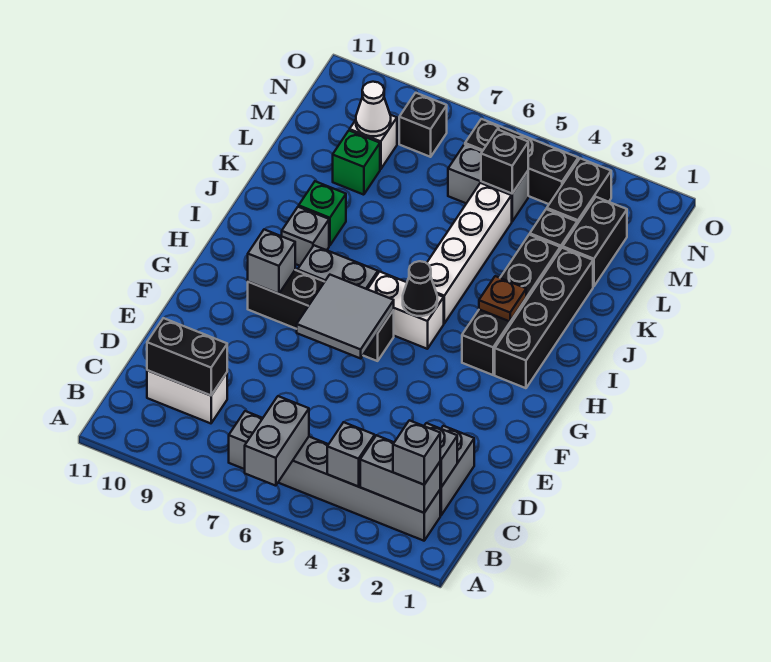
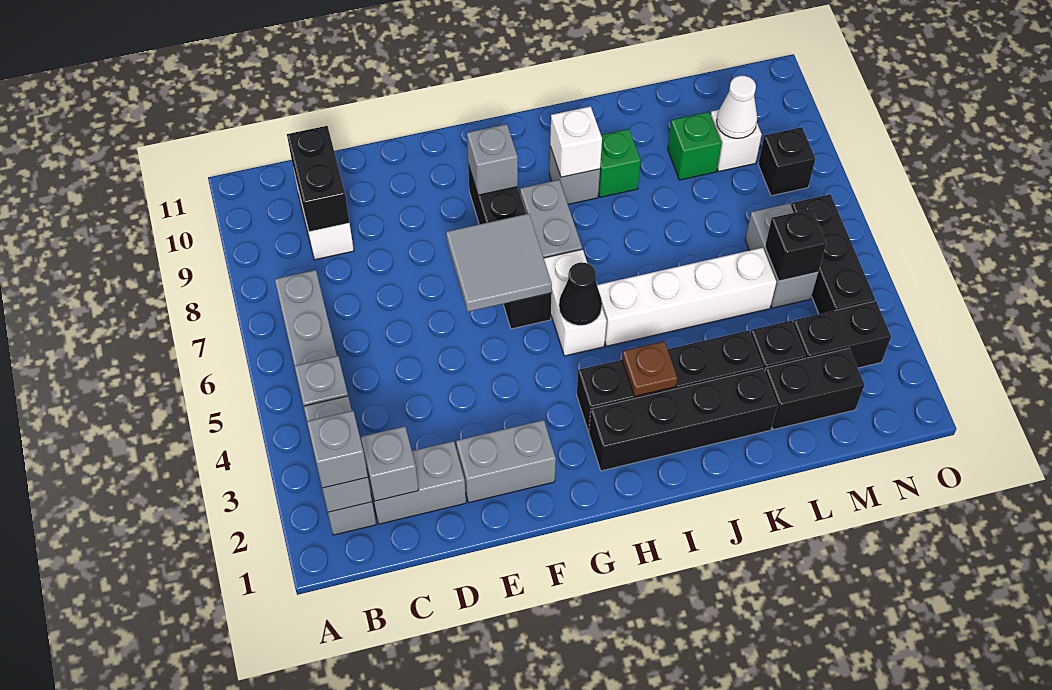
grey brick A6:B6 level 2 -> grey brick E2:F2 level 1
none -> white brick I9 level 2

